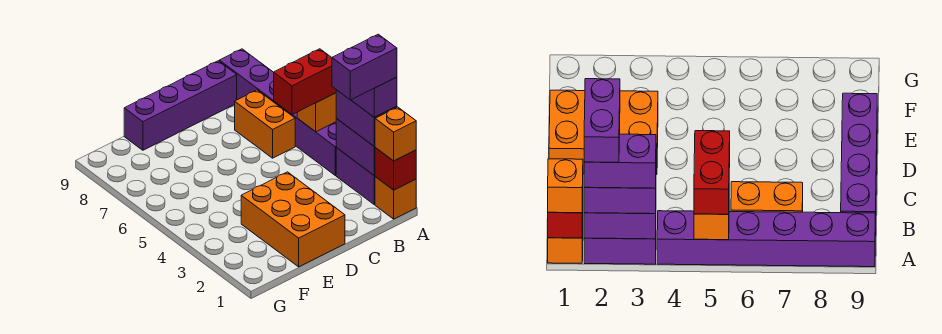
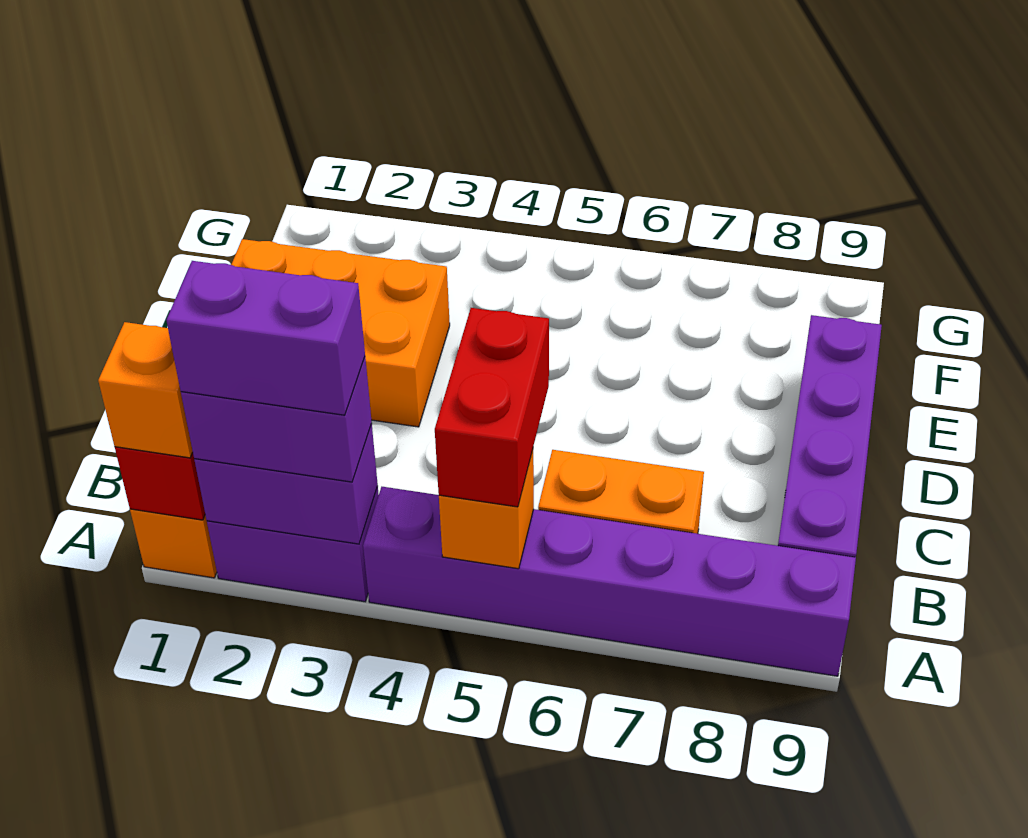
purple brick A2:B2 level 5 -> none

